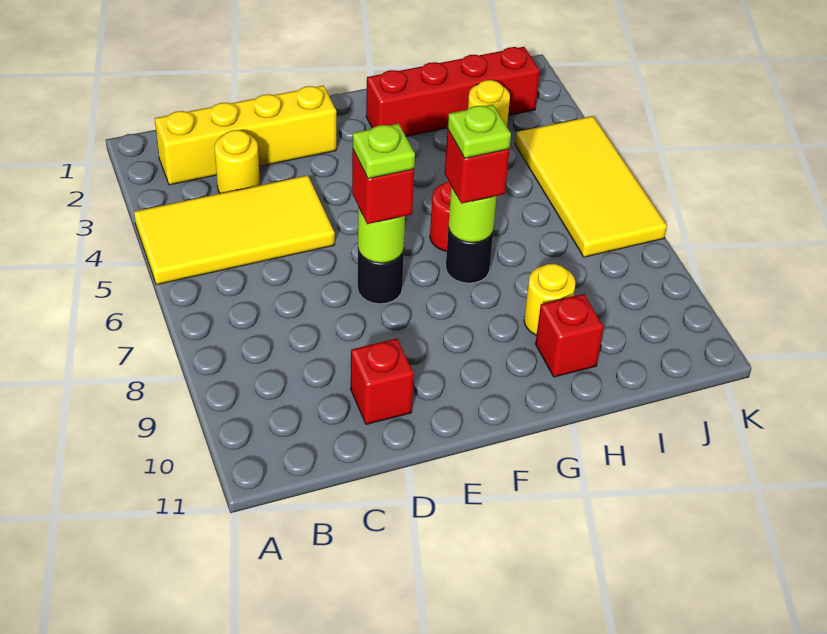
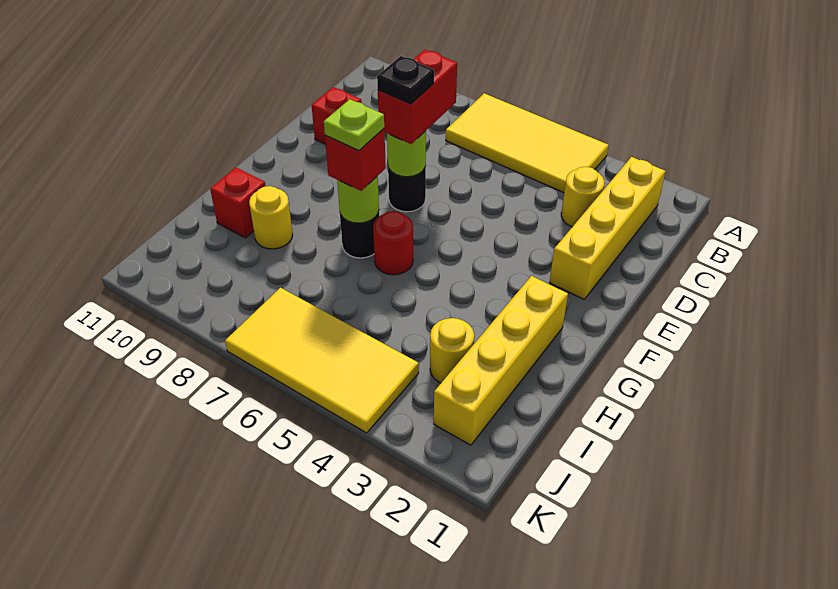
yellow tile A4:D5 level 1 -> yellow tile A4:B7 level 1
red brick E7 level 3 -> red brick D7:E7 level 3
lime plate E7 level 4 -> black plate E7 level 4
red brick G2:J2 level 1 -> yellow brick G2:J2 level 1

